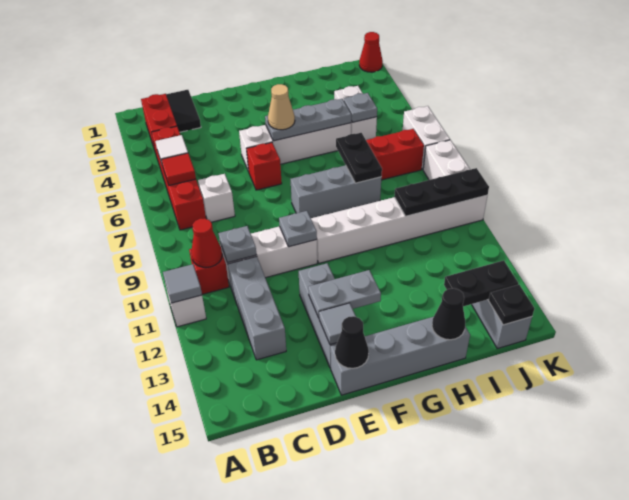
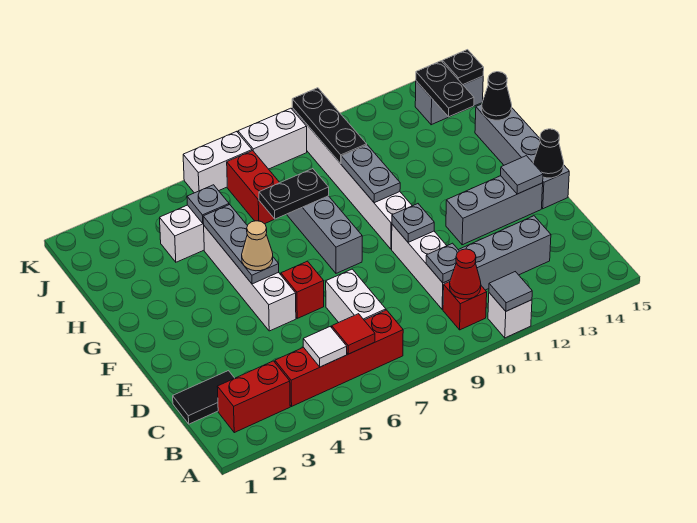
white brick C7 level 1 -> white brick C7:D7 level 1
grey plate E13:F13 level 2 -> grey plate G10:H10 level 2
red cone K1 level 1 -> none

